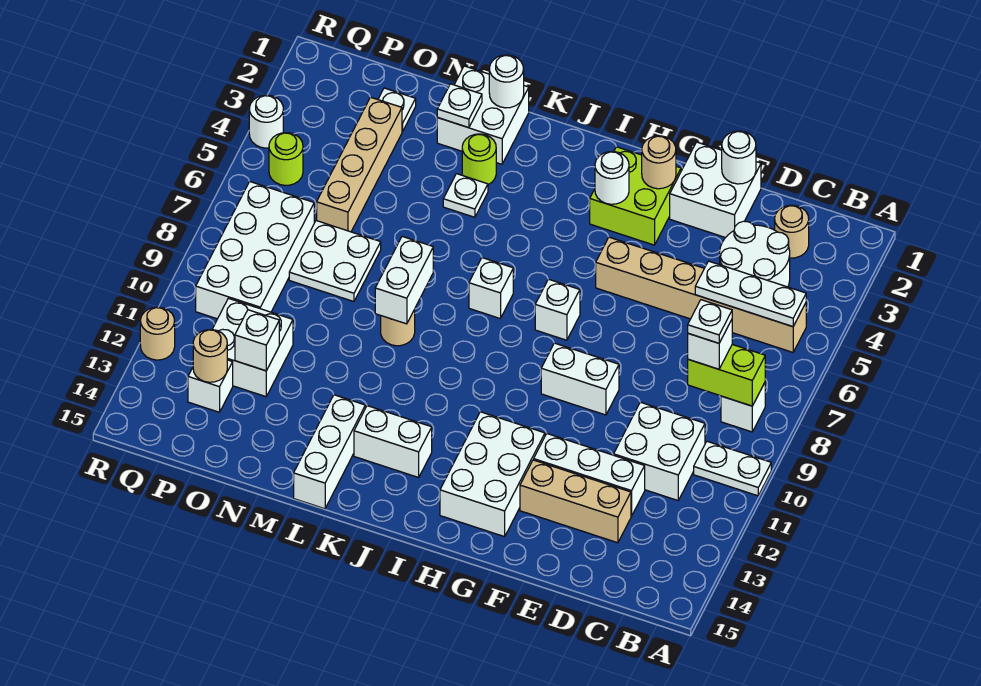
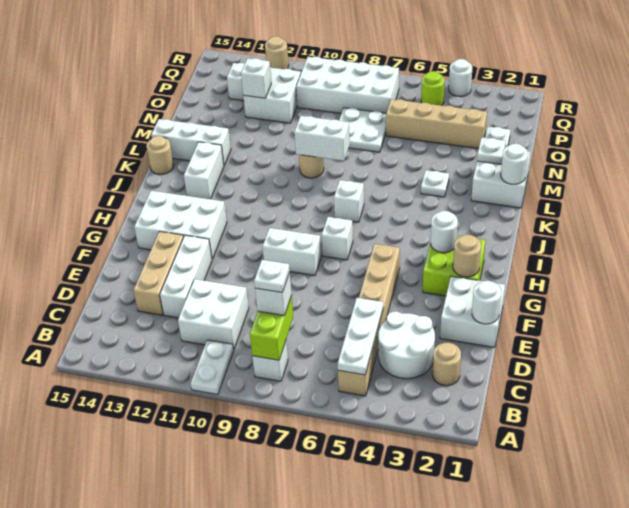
white brick F9:G9 level 1 -> white brick G8:G9 level 1
lime round brick L3 level 1 -> none
tan round brick P13 level 2 -> tan round brick K15 level 1

